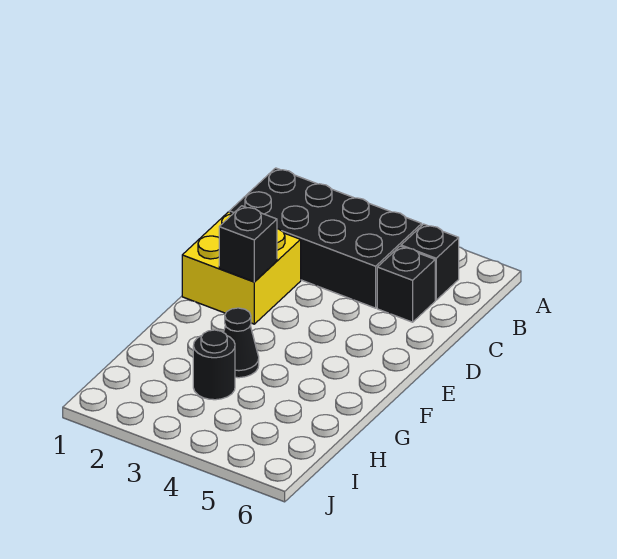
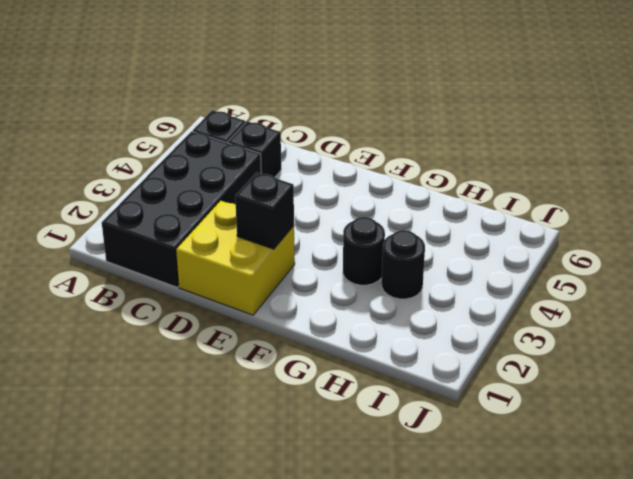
black cone G3 level 1 -> black round brick G3 level 1

